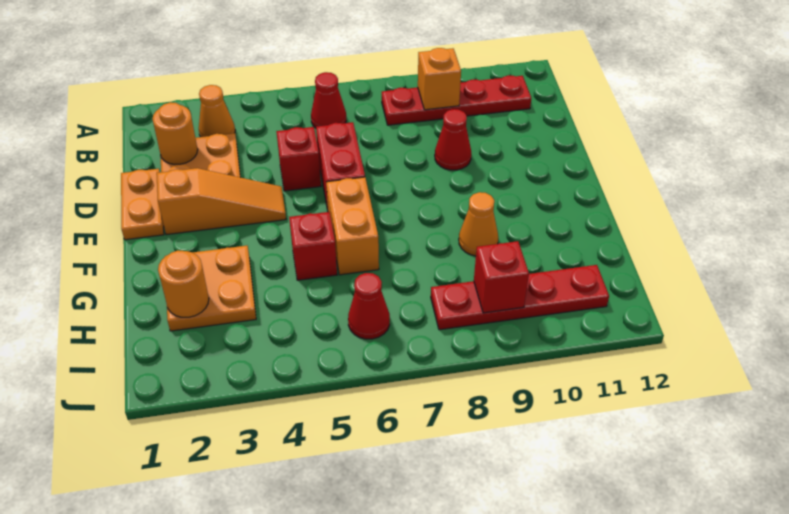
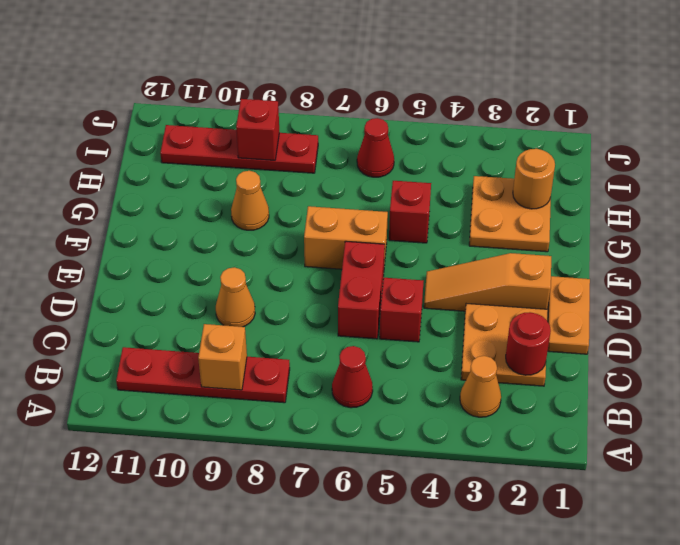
orange round brick C2 level 2 -> red round brick C2 level 2
red cone D9 level 1 -> orange cone D9 level 1
orange brick F6:G6 level 1 -> orange brick F6:F7 level 1

